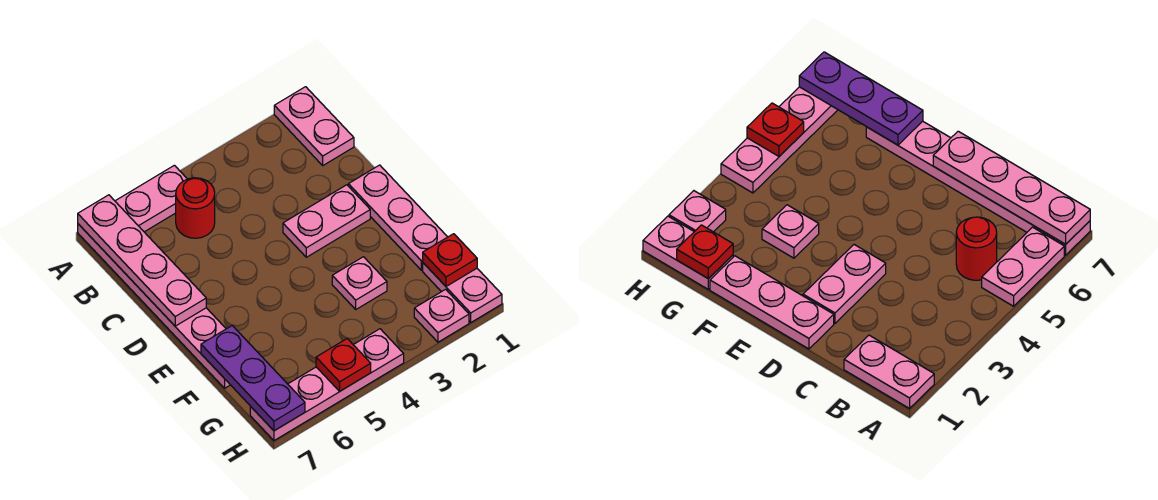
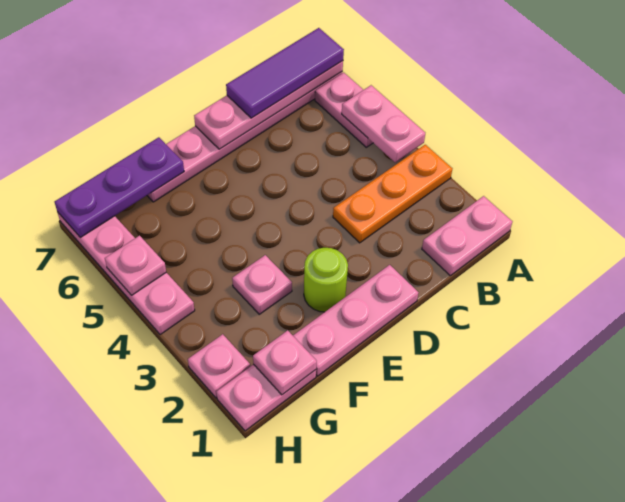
none -> orange plate A3:C3 level 1
none -> purple tile A7:C7 level 3
red round brick B5 level 1 -> none
pink plate D2:D3 level 1 -> pink plate A4:A5 level 2
none -> lime round brick E2 level 1
red plate G1 level 2 -> pink plate G1 level 2
red plate H5 level 2 -> pink plate H5 level 2

